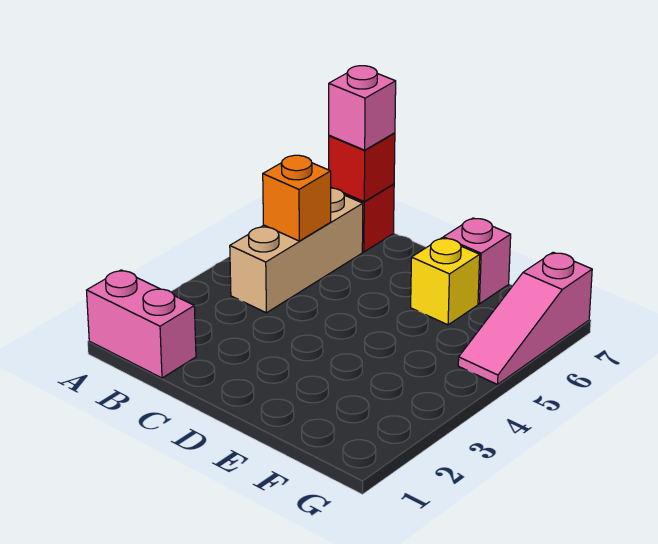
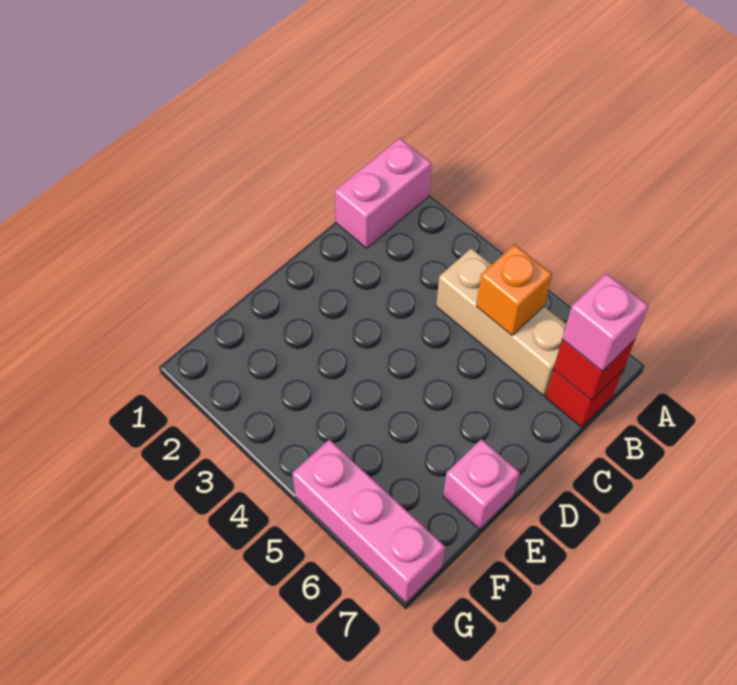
yellow brick E6 level 1 -> none
pink slope G5:G7 level 1 top 7 -> pink brick G5:G7 level 1

